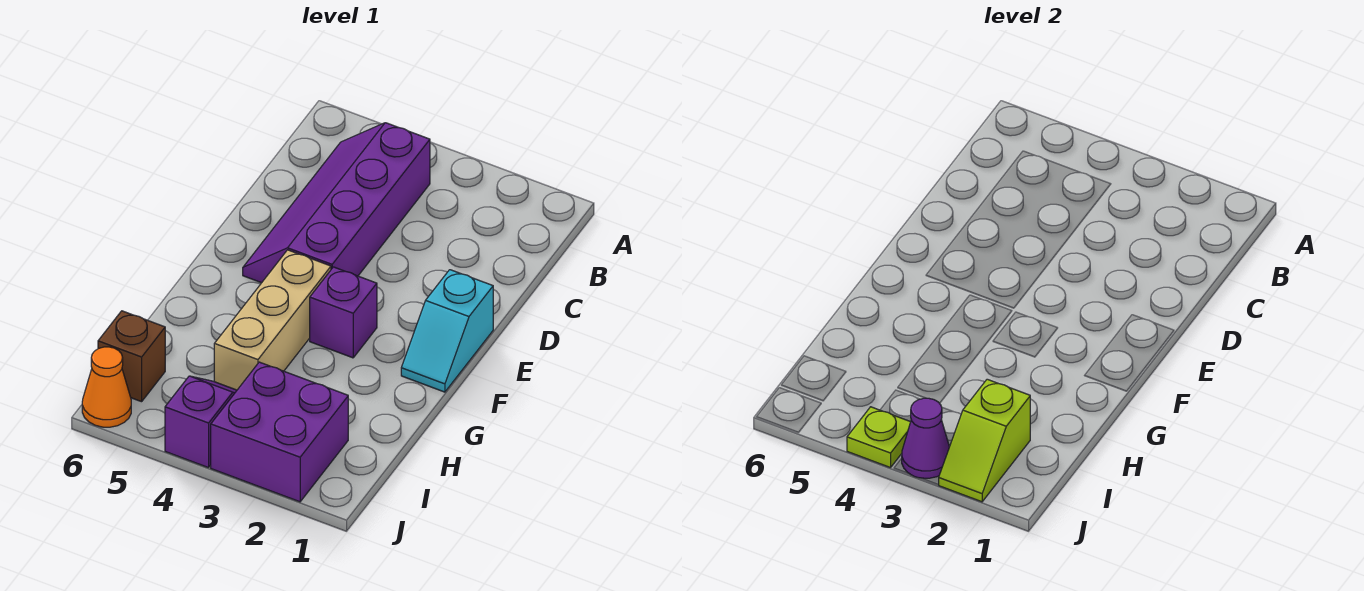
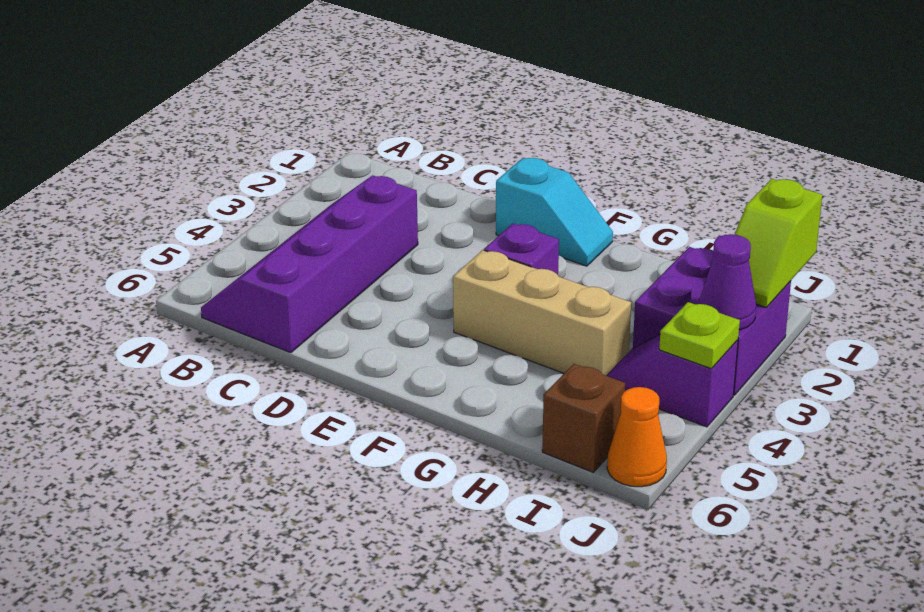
purple slope B4:E5 level 1 top 4 -> purple slope B3:C6 level 1 top C
lime slope I2:J2 level 2 top I -> lime slope J1:J2 level 2 top 1

